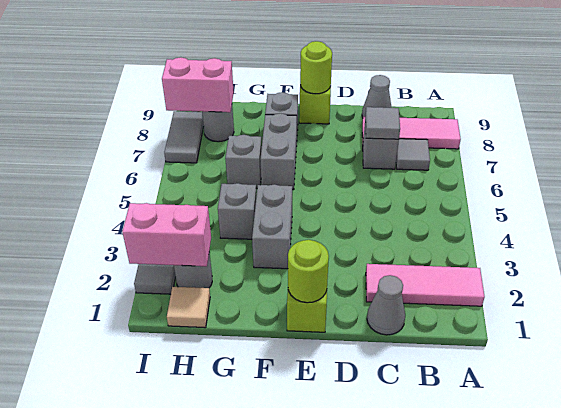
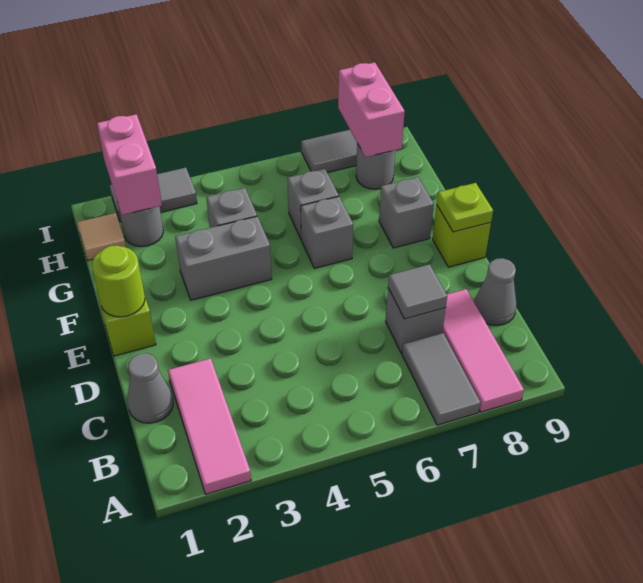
grey tile B7 level 1 -> grey tile A7:B7 level 1
lime round brick E9 level 2 -> lime plate E9 level 2
grey brick F6:F7 level 1 -> grey brick F6 level 1

